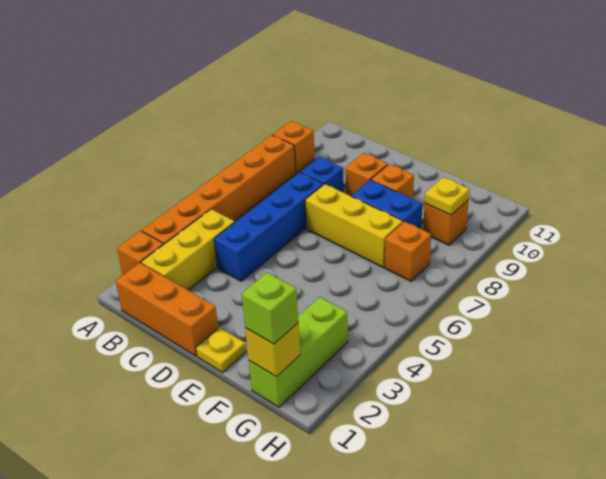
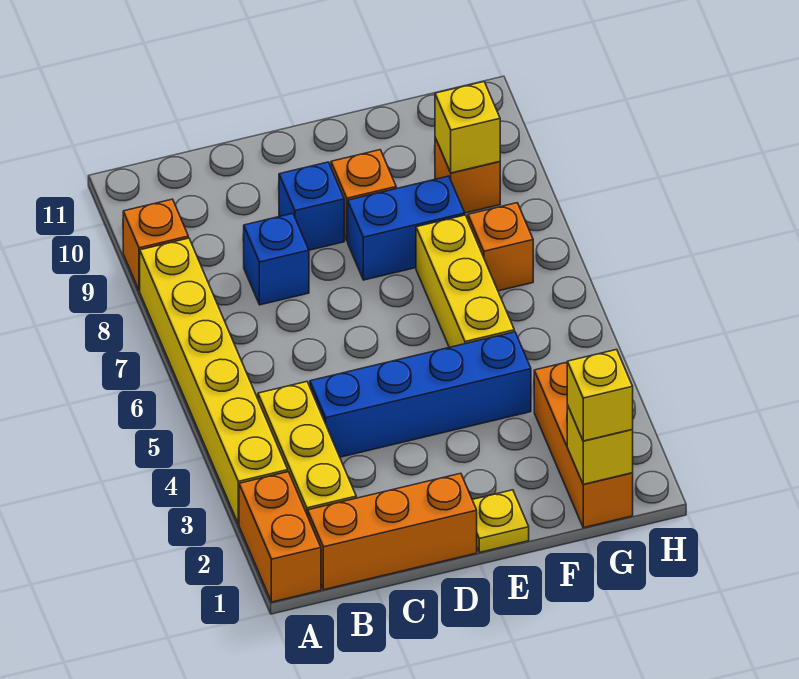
orange brick A2 level 1 -> orange brick A1:A2 level 1
orange brick A3:A8 level 1 -> yellow brick A3:A8 level 1
blue brick C4:C7 level 1 -> blue brick C4:F4 level 1
yellow brick D7:F7 level 1 -> yellow brick F5:F7 level 1
orange brick D9 level 1 -> blue brick D9 level 1
lime brick G1:G3 level 1 -> orange brick G1:G3 level 1
lime brick G1 level 3 -> yellow brick G1 level 3
yellow plate G9 level 2 -> yellow brick G9 level 2

